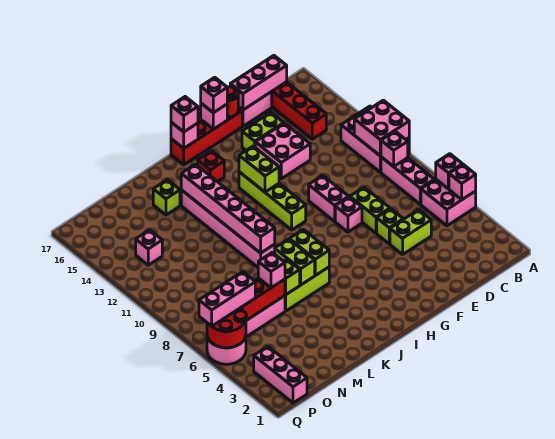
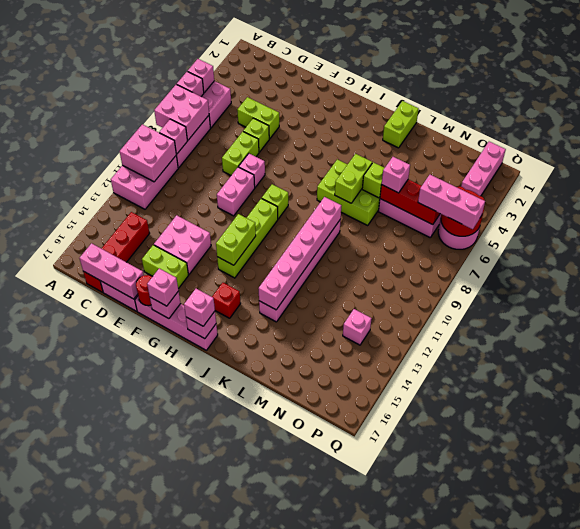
none -> pink brick A7:B8 level 2
red brick F17:I17 level 1 -> pink brick F17:I17 level 1
lime brick J6:J7 level 2 -> lime brick K1:K2 level 1
lime brick L15 level 1 -> lime brick H9 level 1

